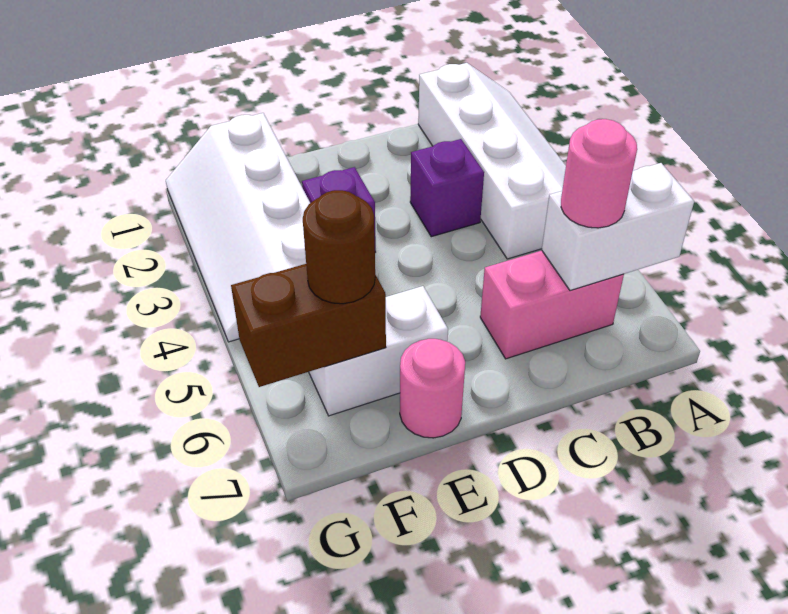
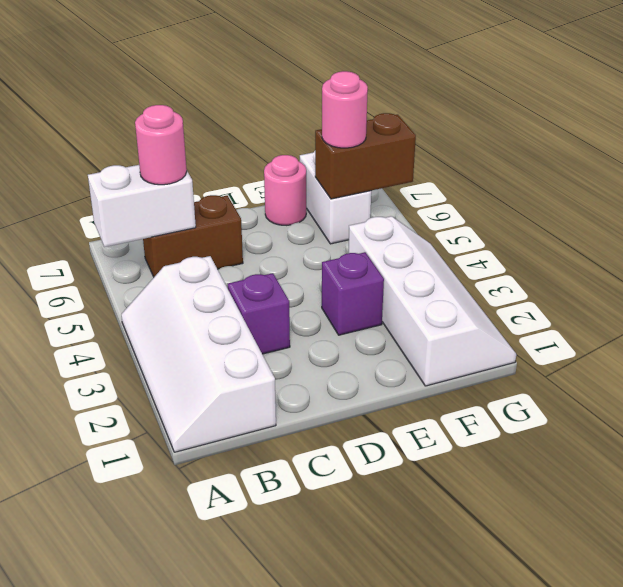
pink brick B6:C6 level 1 -> brown brick B6:C6 level 1
white brick E6:F6 level 1 -> white brick F6:F7 level 1
brown round brick F6 level 3 -> pink round brick F6 level 3

